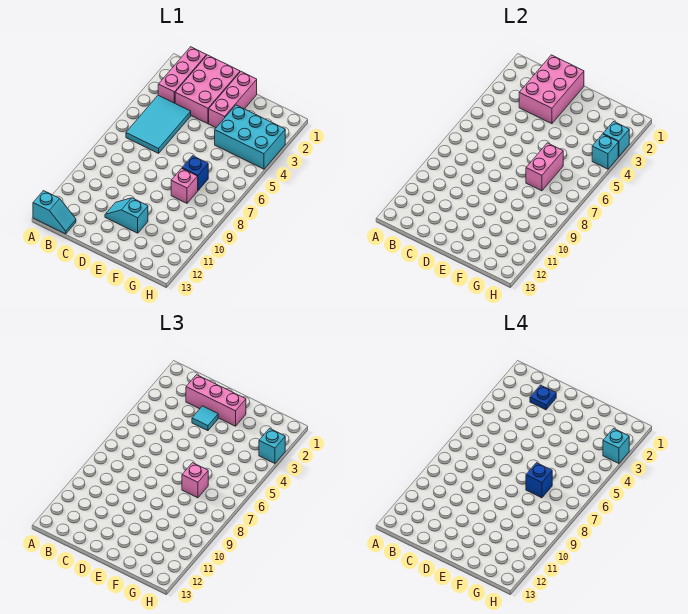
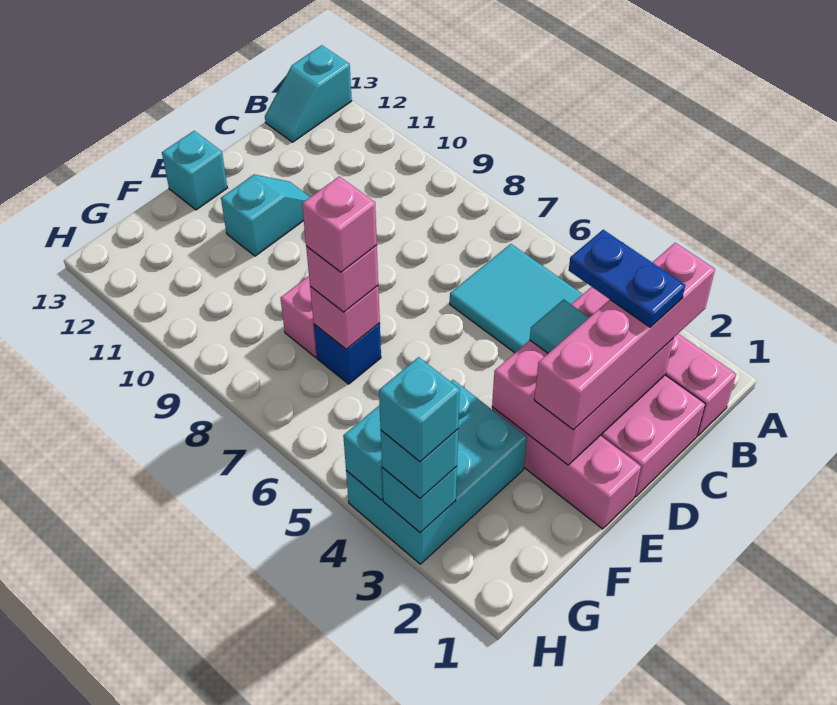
pink brick C1:D3 level 2 -> pink brick C2:E3 level 2
pink brick C2:E2 level 3 -> pink brick B2:E2 level 3
blue plate C2 level 4 -> blue plate C2:C3 level 4
none -> cyan brick E13 level 1
pink brick F6:F7 level 2 -> pink brick F7 level 2
blue brick F7 level 4 -> pink brick F7 level 4

